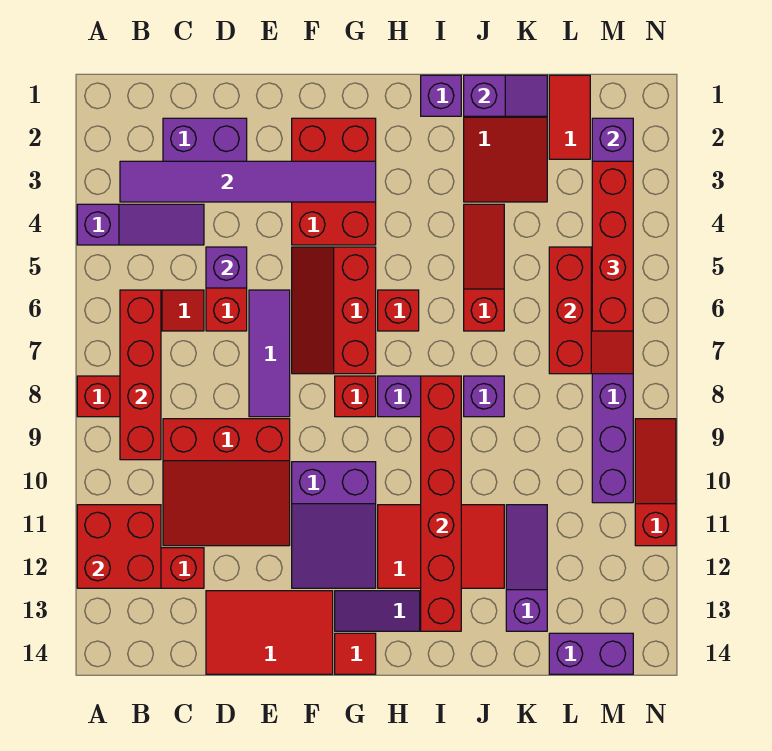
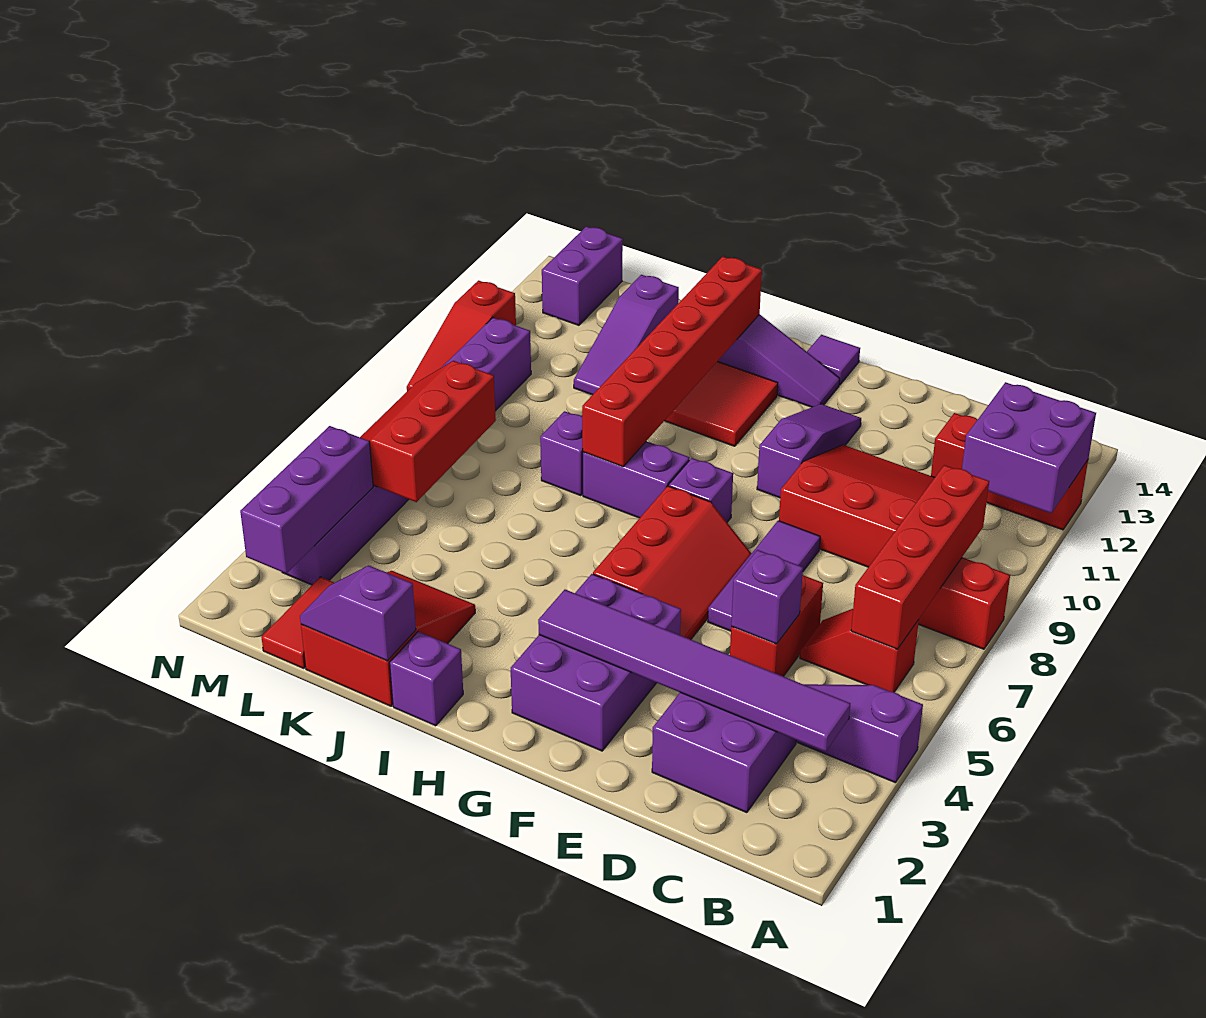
red brick A11:B12 level 2 -> purple brick A11:B12 level 2
red tile D13:F14 level 1 -> none
red brick F2:G4 level 1 -> purple brick F2:G4 level 1
purple slope F10:G12 level 1 top 10 -> purple slope F10:F12 level 1 top 10
red brick G8 level 1 -> purple brick G8 level 1
red tile G14 level 1 -> purple tile G14 level 1
red brick H6 level 1 -> none
red slope J4:J6 level 1 top 6 -> none
purple brick L14:M14 level 1 -> purple brick M13:M14 level 1
red brick M3:M6 level 3 -> none

